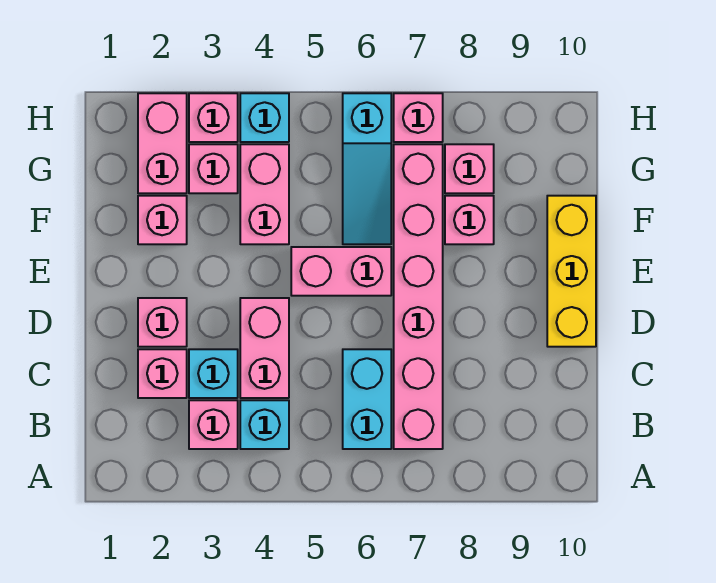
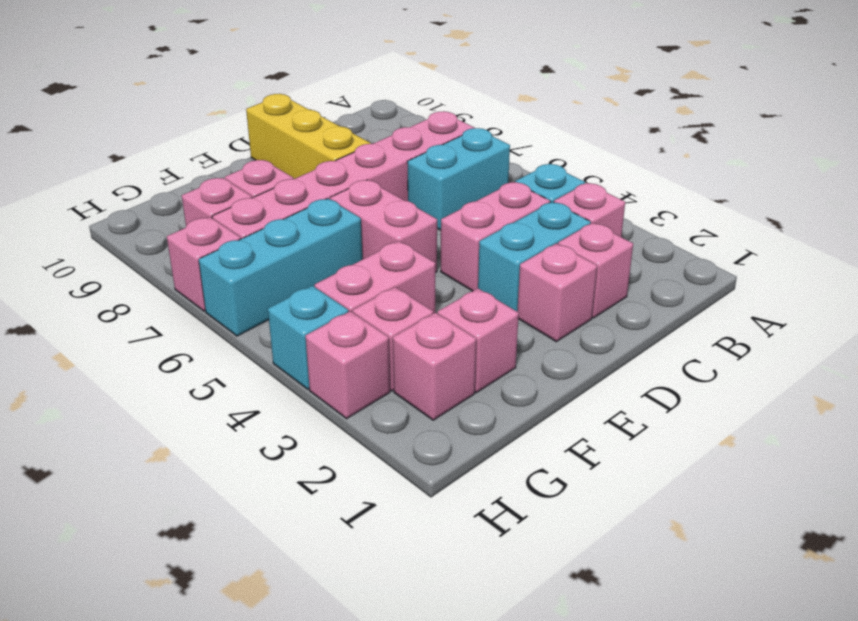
cyan brick C3 level 1 -> cyan brick C3:D3 level 1
yellow brick D10:F10 level 1 -> yellow brick D8:D10 level 1
cyan slope F6:H6 level 1 top H -> cyan brick F6:H6 level 1
pink brick G2:H2 level 1 -> pink brick G2 level 1

